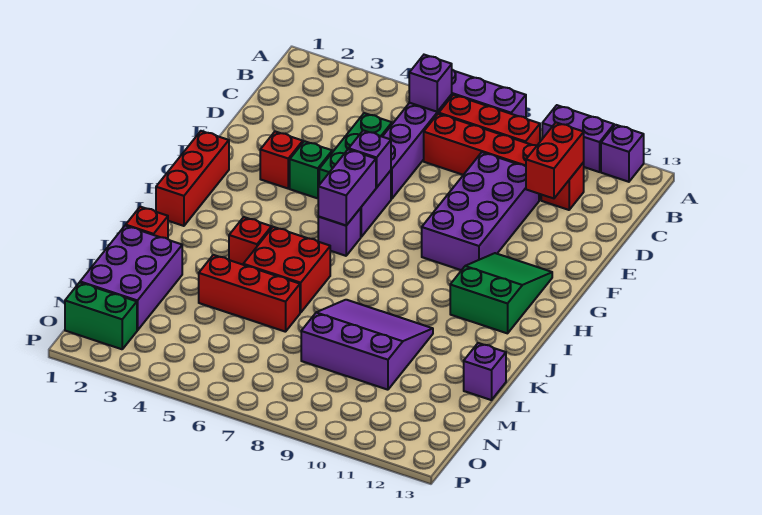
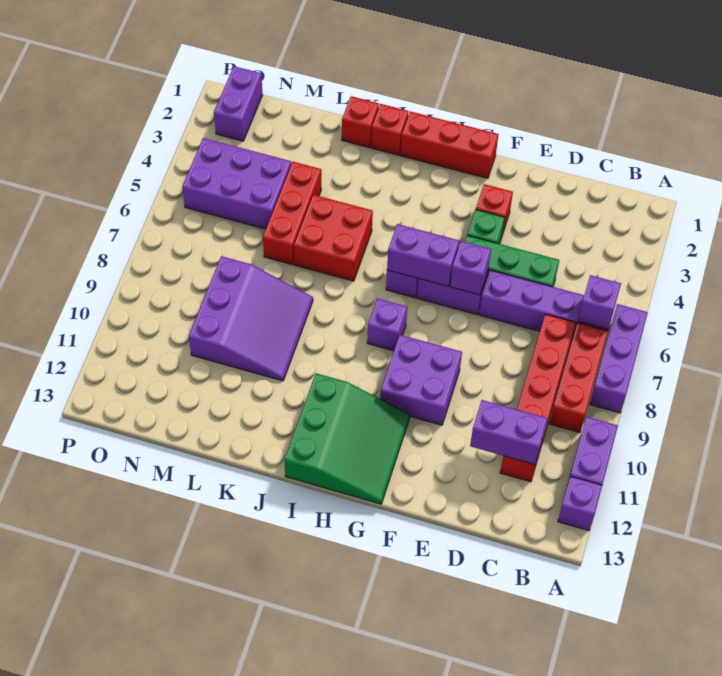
red brick C11:D11 level 2 -> purple brick C11:D11 level 2
purple brick D9:G10 level 1 -> purple brick F9:G10 level 1
green slope G11:I12 level 1 top I -> green slope G11:I13 level 1 top I
red brick J4 level 1 -> red brick J1 level 1
purple brick L1:N2 level 1 -> purple brick M4:O5 level 1
purple brick L13 level 1 -> purple brick H8 level 1
green brick O1:O2 level 1 -> purple brick O1:O2 level 1

